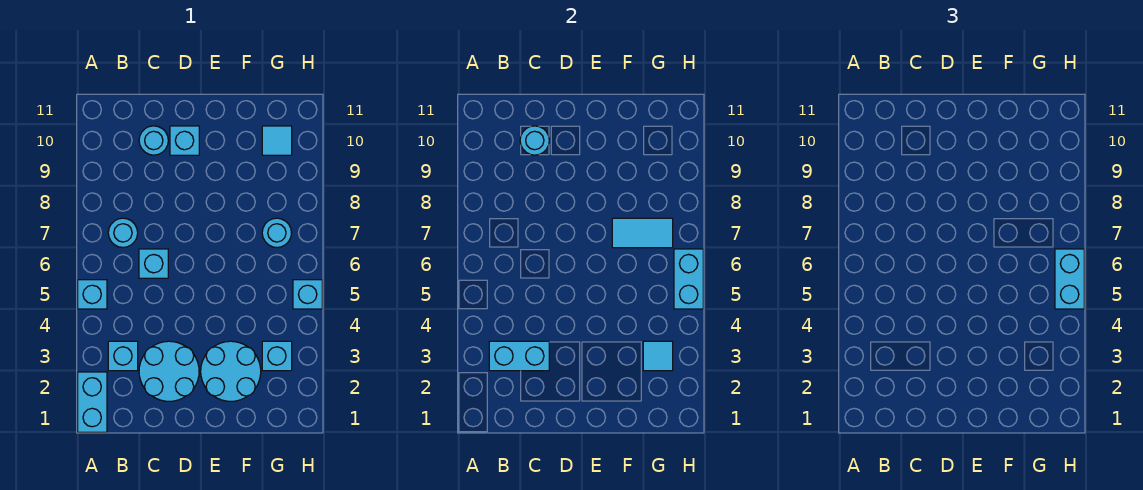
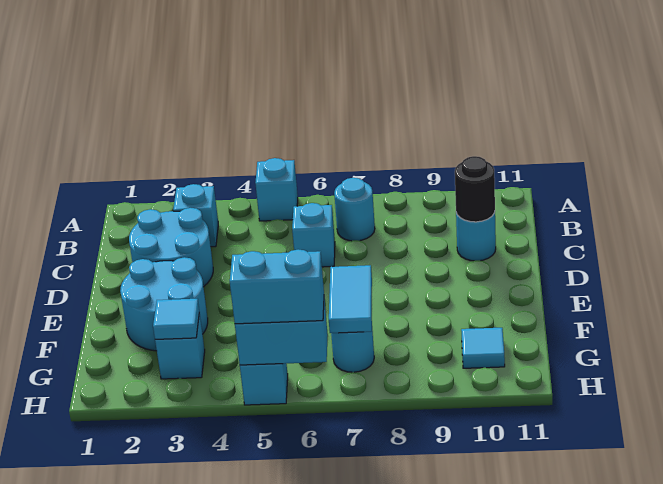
cyan brick A1:A2 level 1 -> none
cyan brick B3:C3 level 2 -> none
cyan round brick C10 level 2 -> black round brick C10 level 2
cyan brick D10 level 1 -> none

